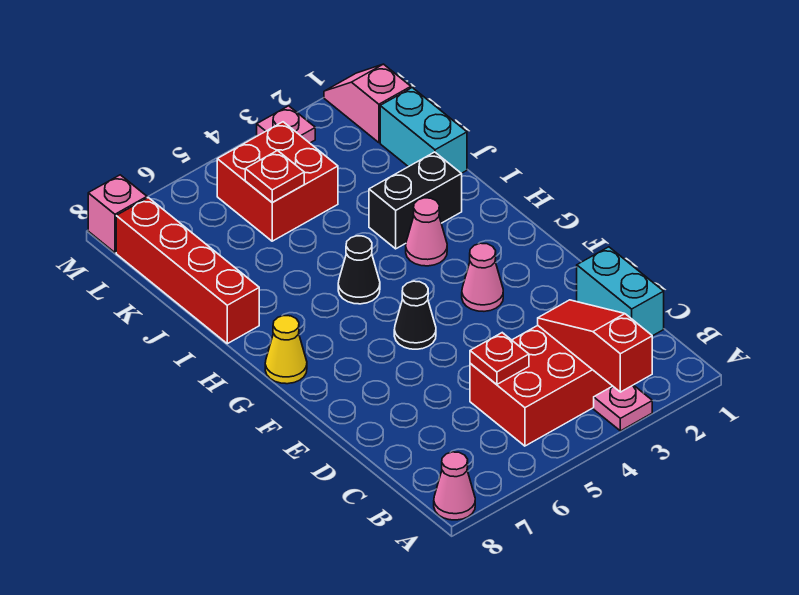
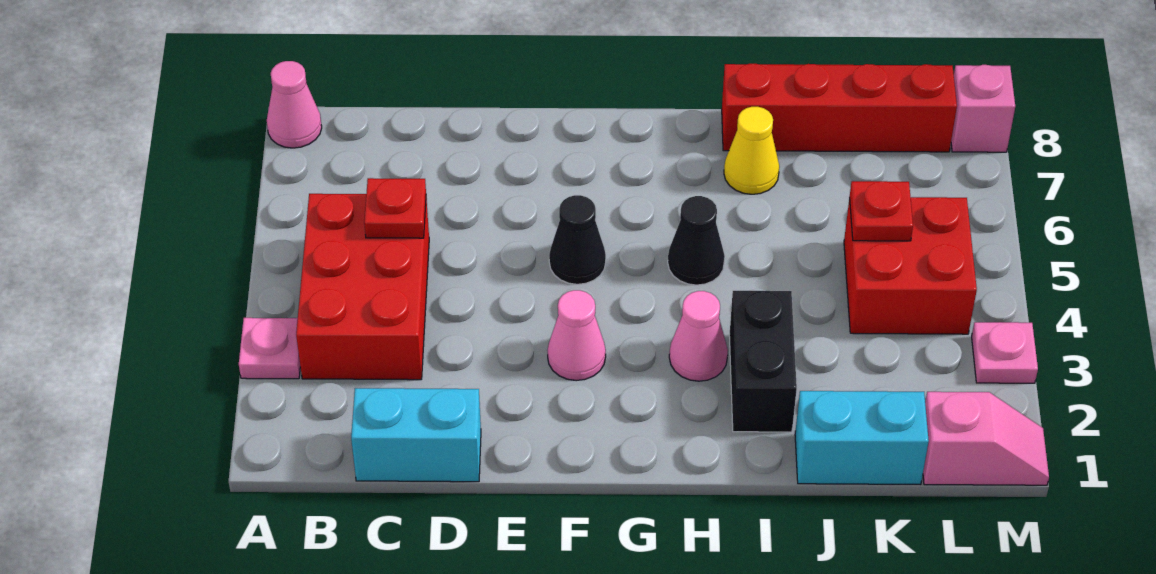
red slope A3:C3 level 2 top A -> none
yellow cone G8 level 1 -> yellow cone I7 level 1

